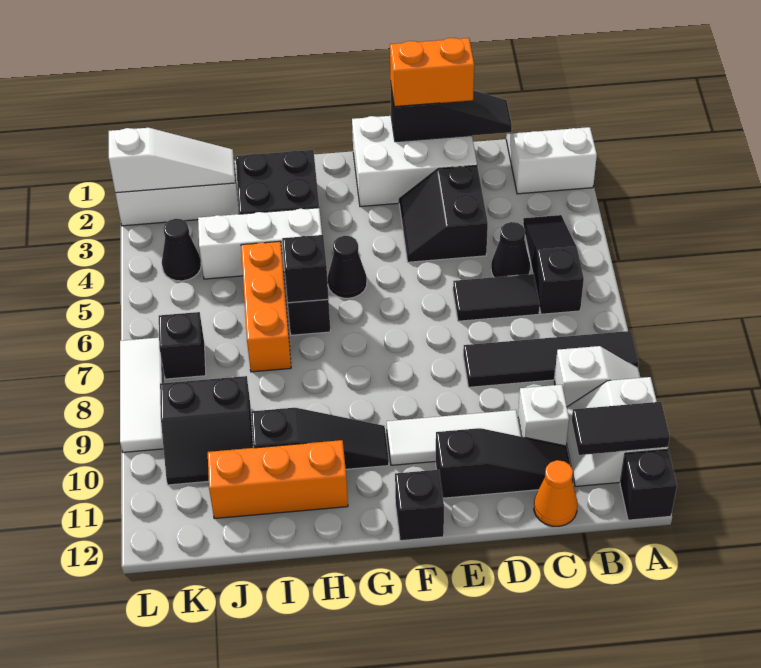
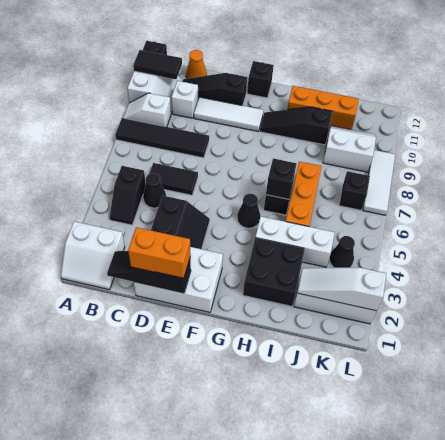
black slope B4:B6 level 1 top 6 -> black slope B4:B5 level 1 top 5
black slope J9:K10 level 1 top 9 -> white slope J9:K10 level 1 top 9

